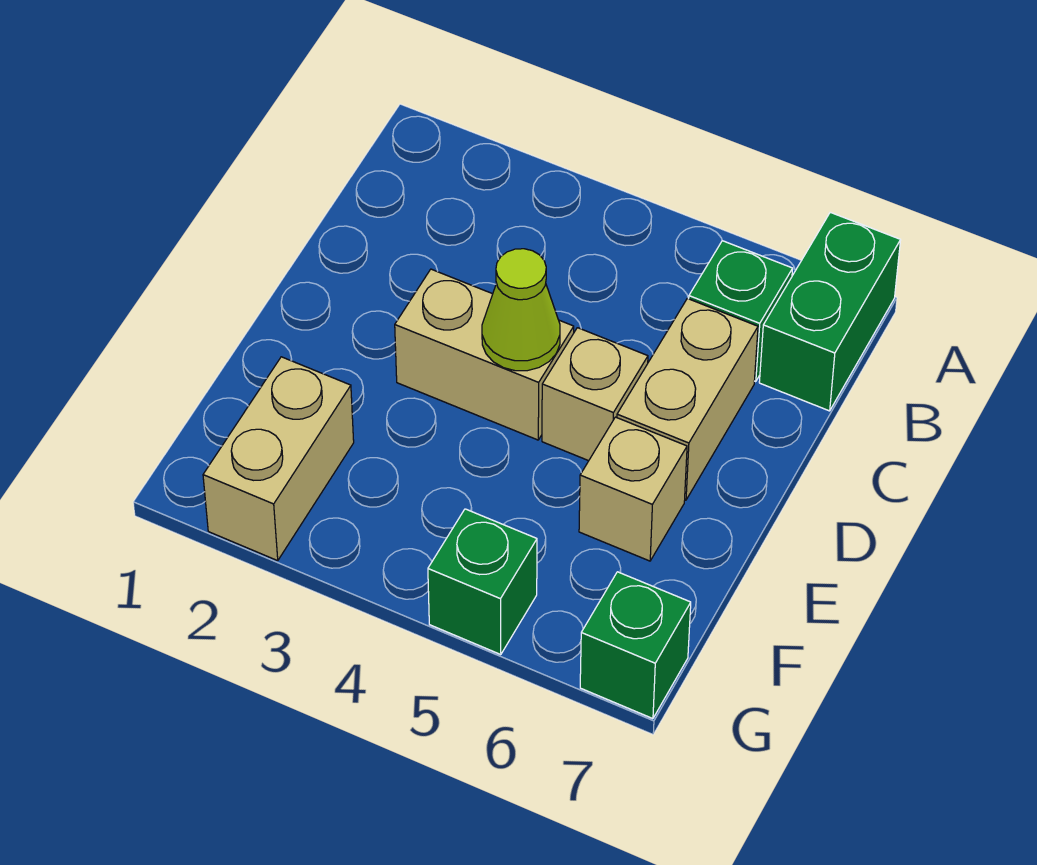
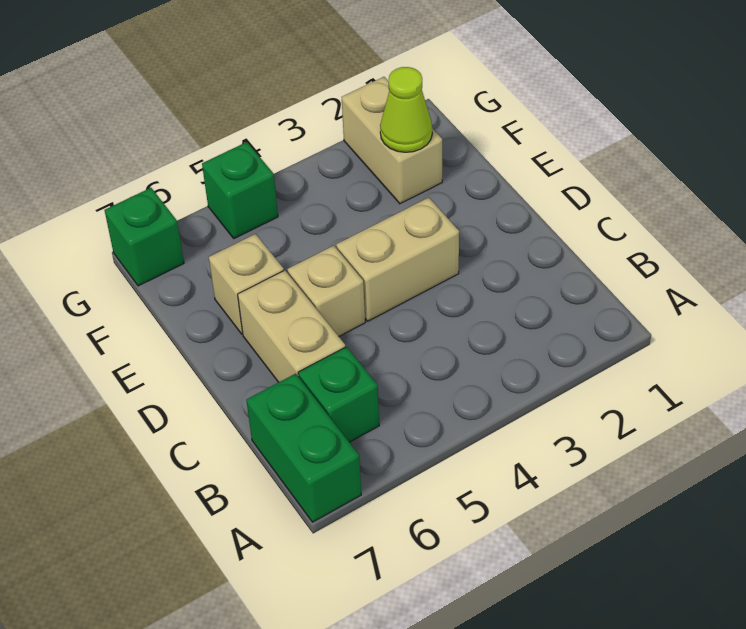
lime cone D4 level 2 -> lime cone F2 level 2

